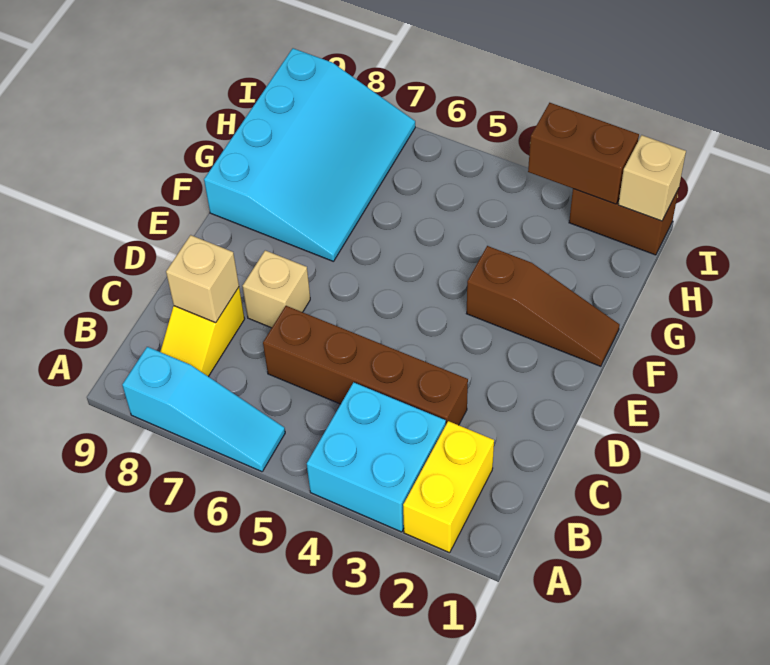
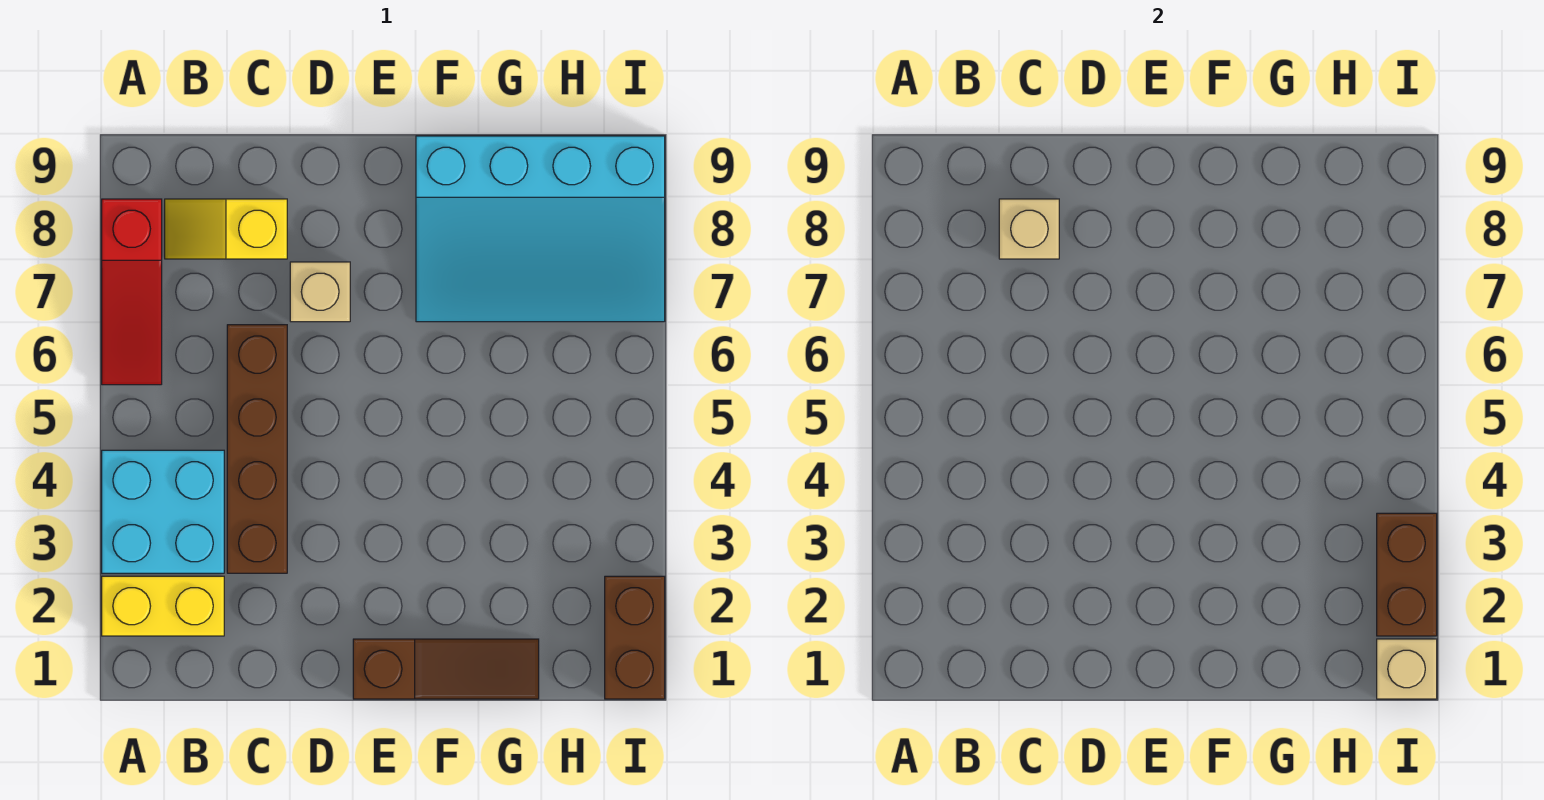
cyan slope A6:A8 level 1 top 8 -> red slope A6:A8 level 1 top 8
brown slope F1:F3 level 1 top 3 -> brown slope E1:G1 level 1 top E

